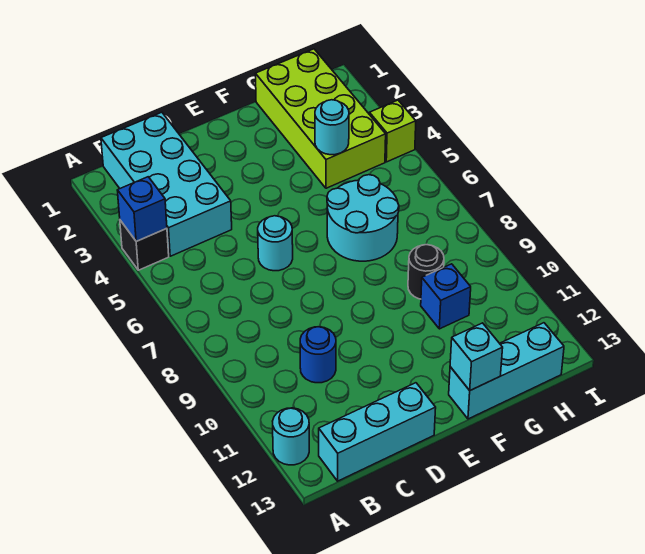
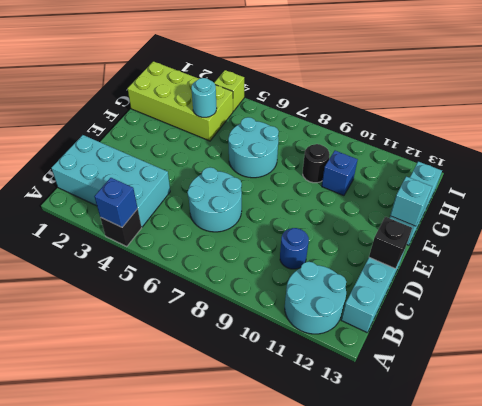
cyan round brick A12 level 1 -> cyan round brick A11:B12 level 1
cyan round brick D6 level 1 -> cyan round brick C6:D7 level 1
none -> black brick D13 level 2

